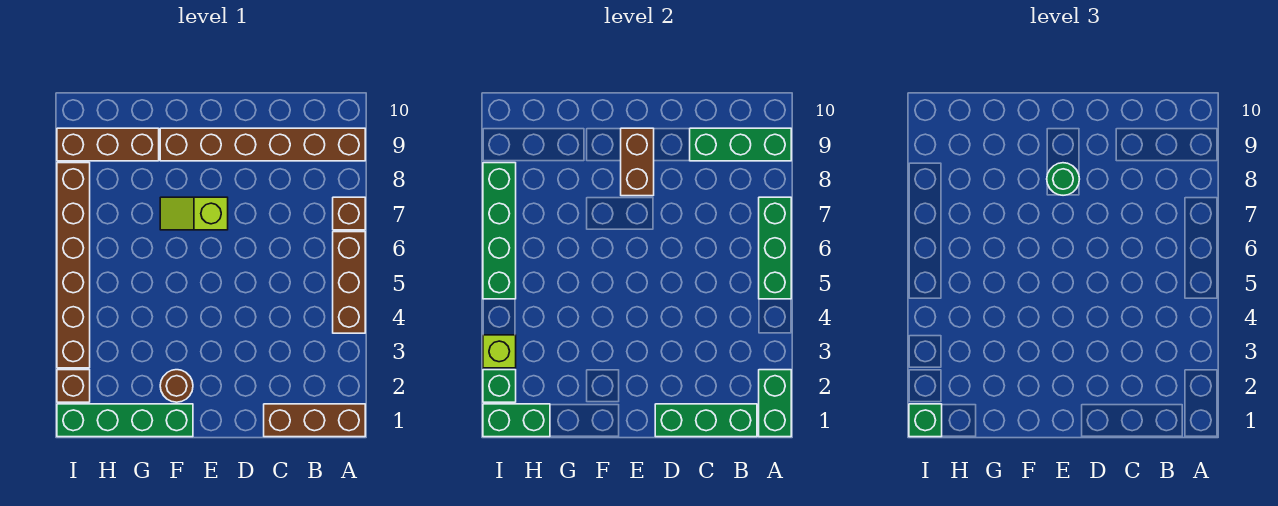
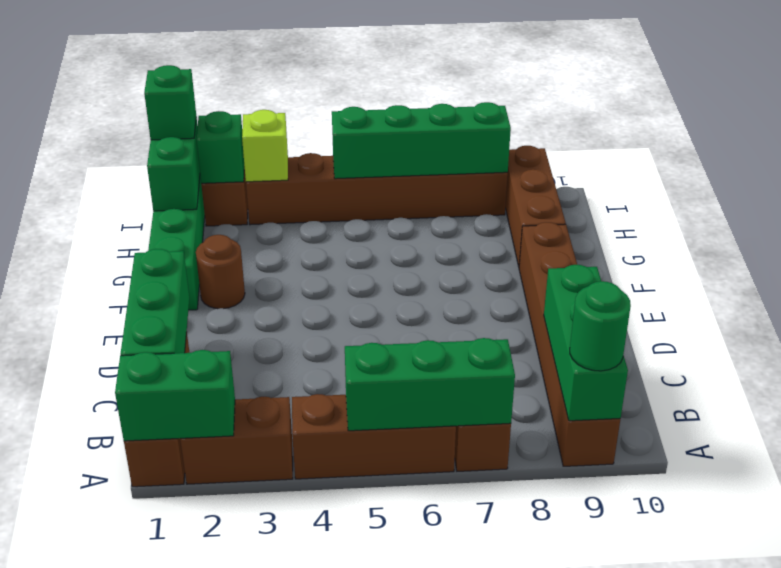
lime slope E7:F7 level 1 top E -> none
brown brick E8:E9 level 2 -> brown brick A2:A3 level 1
green round brick E8 level 3 -> green round brick A9 level 3

